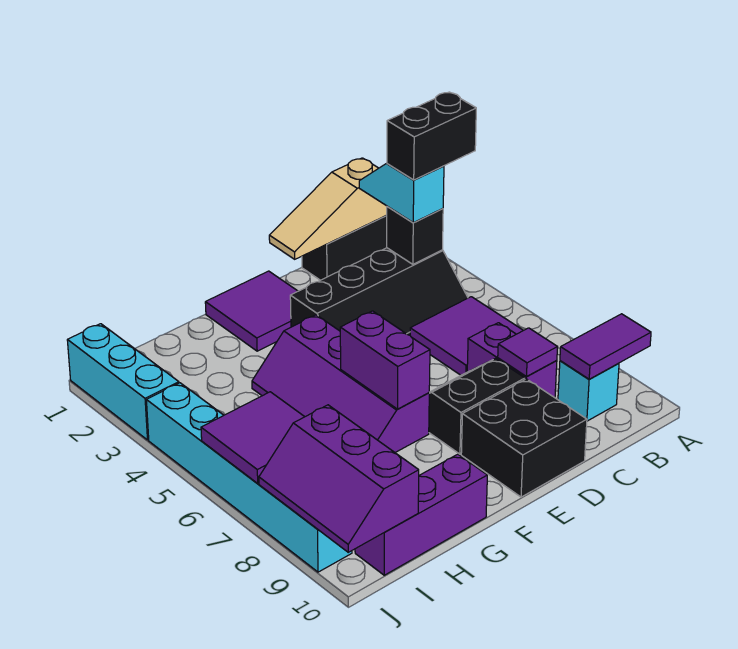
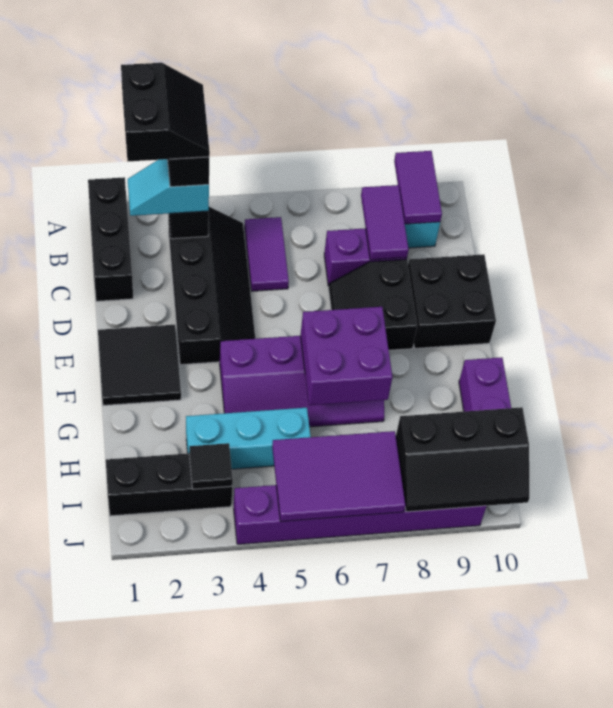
none -> black slope A2:B3 level 5 top 2
tan slope B1:D1 level 2 top B -> none
purple tile B5:C6 level 1 -> purple tile B5:C5 level 1
purple tile C8 level 2 -> purple tile B8:C8 level 2
purple tile E1:F2 level 1 -> black tile E1:F2 level 1
purple brick F6:F7 level 2 -> purple brick F6:G7 level 2
none -> black brick I1:I3 level 1
none -> black tile I3 level 2
purple tile I6:J7 level 2 -> purple tile I5:J7 level 2
purple slope I8:J10 level 2 top I -> black slope I8:J10 level 2 top I
cyan brick J1:J3 level 1 -> cyan brick H3:H5 level 1
cyan brick J4:J9 level 1 -> purple brick J4:J9 level 1

